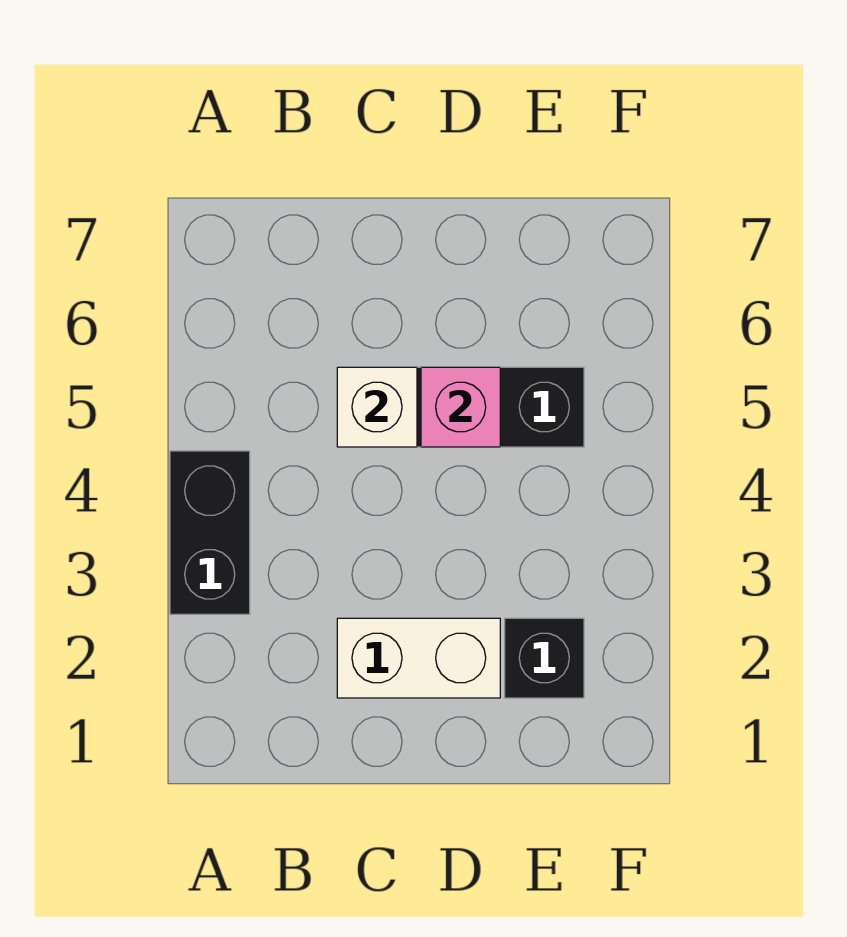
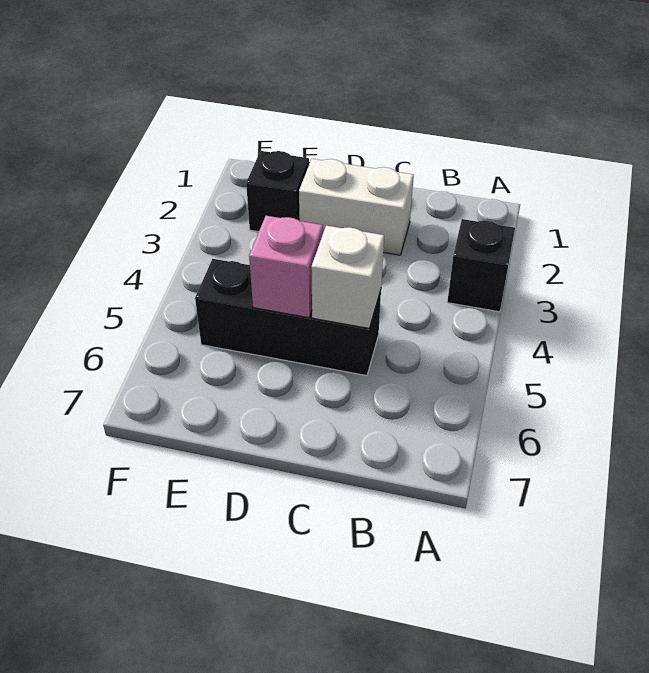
black brick A3:A4 level 1 -> black brick A3 level 1

